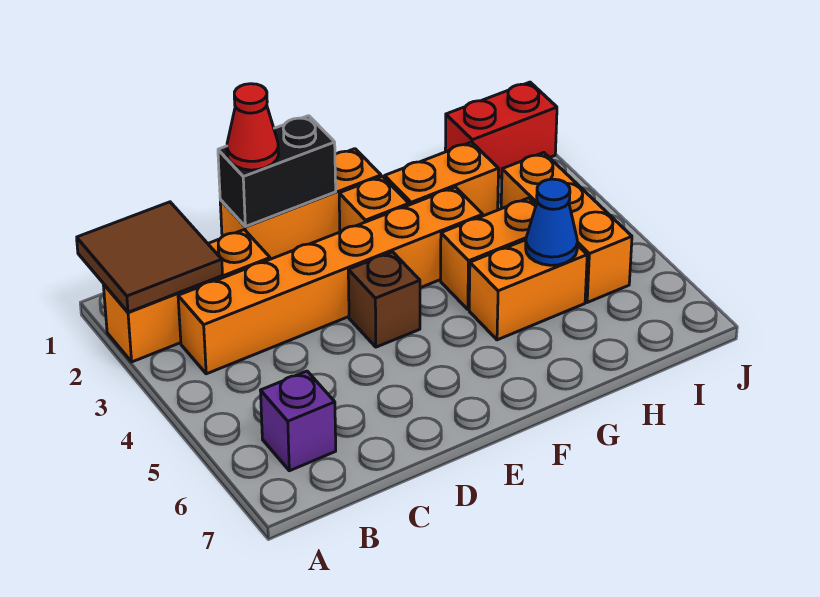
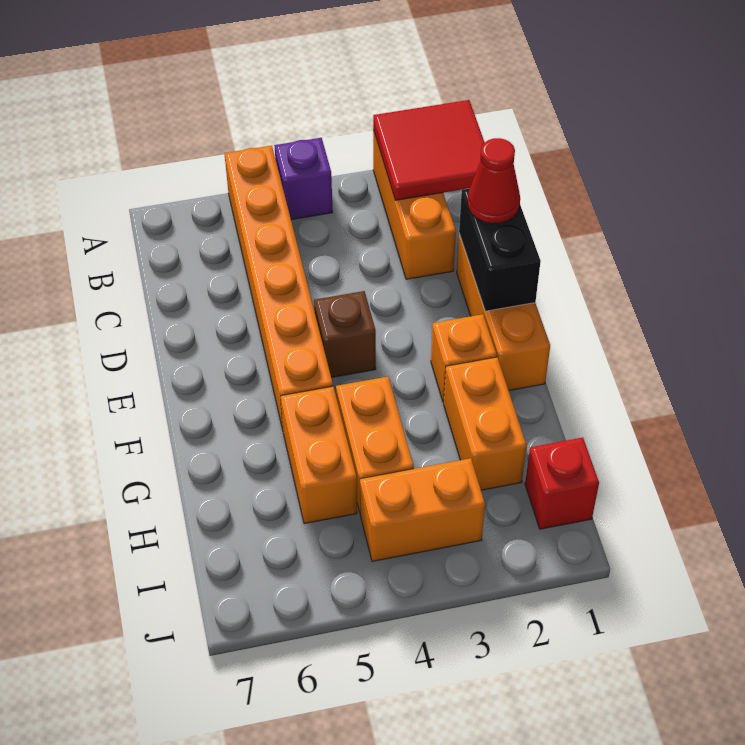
brown tile A1:B2 level 2 -> red tile A1:B2 level 2
orange brick B3:G3 level 1 -> orange brick A5:F5 level 1
purple brick B6 level 1 -> purple brick A4 level 1
blue cone H5 level 2 -> none
red brick I1:J1 level 1 -> red brick I1 level 1
orange brick I3:I5 level 1 -> orange brick I3:I4 level 1

